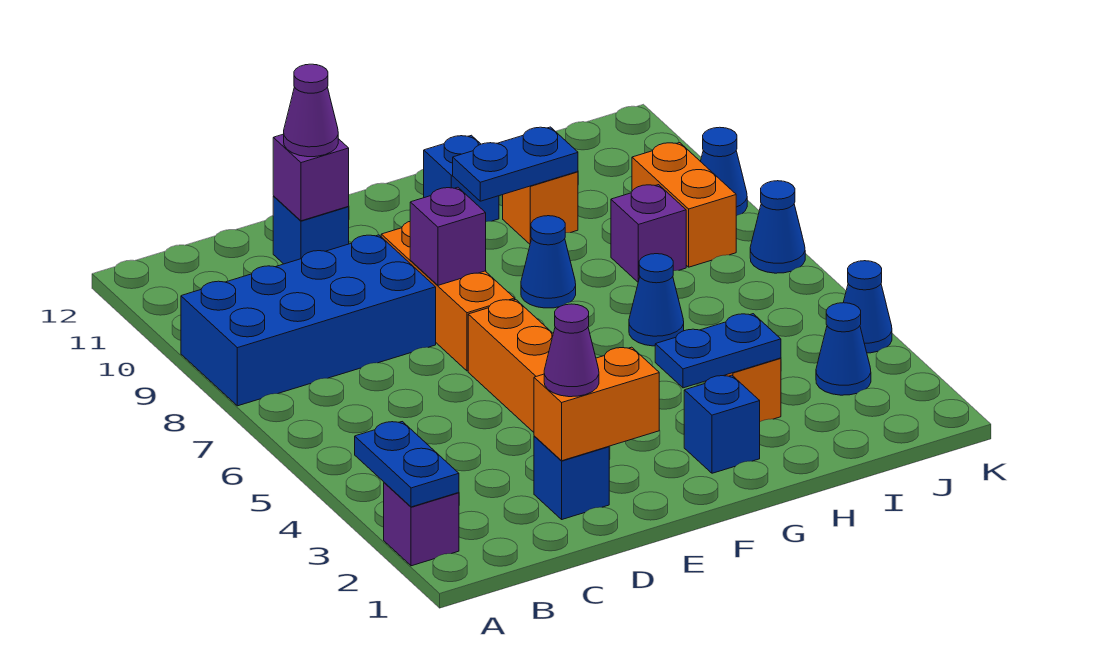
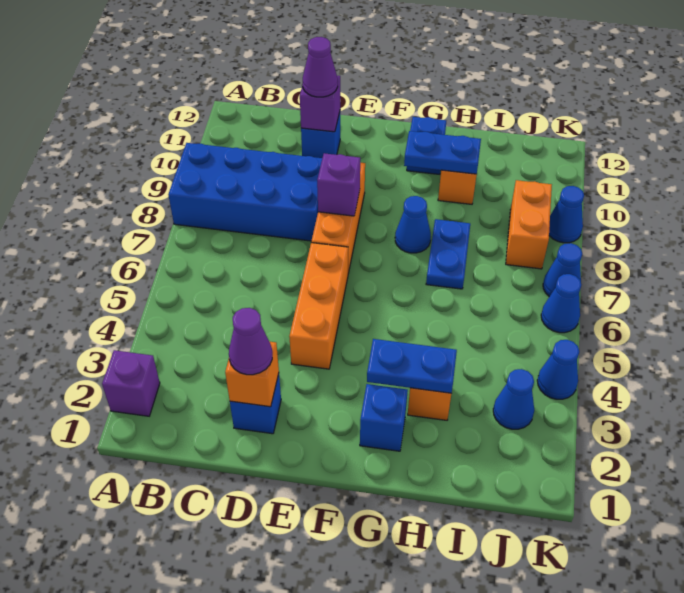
blue plate A2:A3 level 2 -> blue plate H7:H8 level 1
orange brick D2:E2 level 2 -> orange brick D2 level 2
blue cone H6 level 1 -> blue cone K6 level 1
purple brick I8 level 1 -> none

